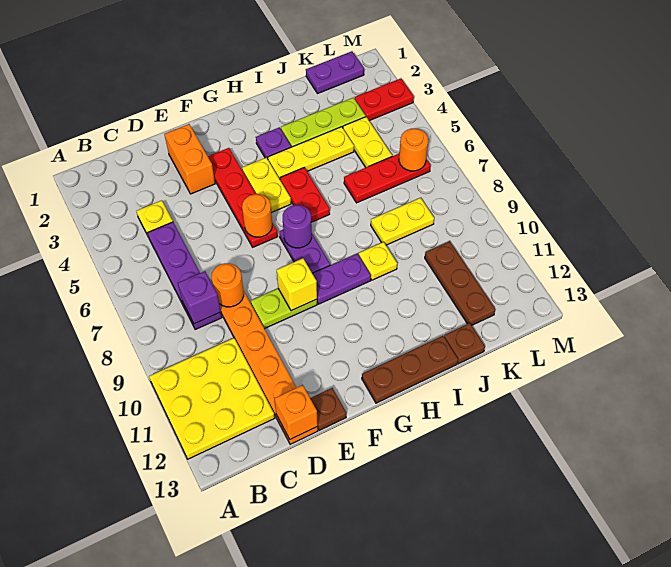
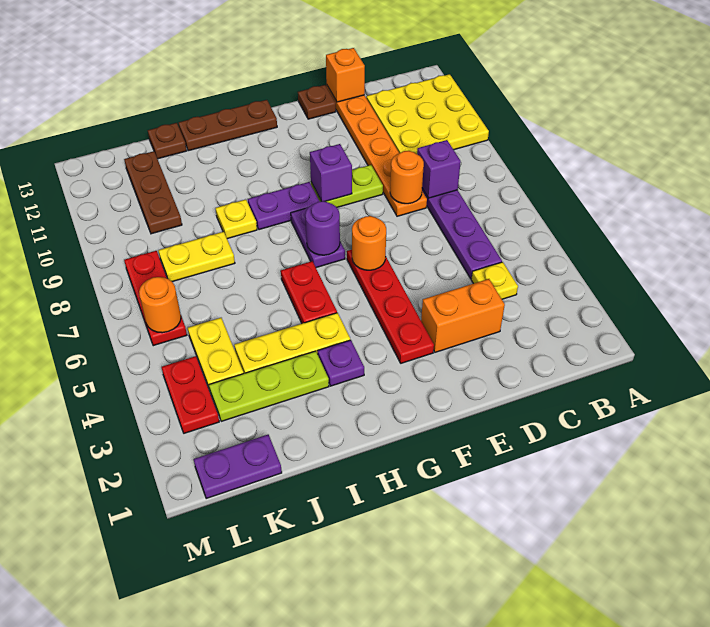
orange brick E2:E3 level 1 -> orange brick D3:E3 level 1
yellow brick F9 level 2 -> purple brick F9 level 2
yellow plate G4:G5 level 1 -> none
red plate J6:L6 level 1 -> red plate L6:L8 level 1
red plate L3:M3 level 1 -> red plate L3:L4 level 1

